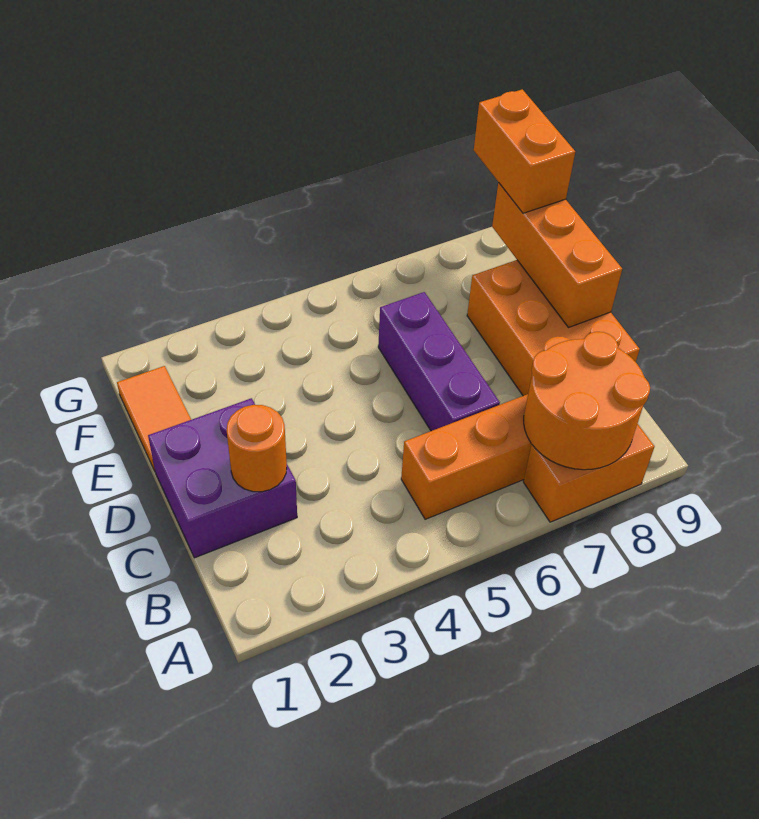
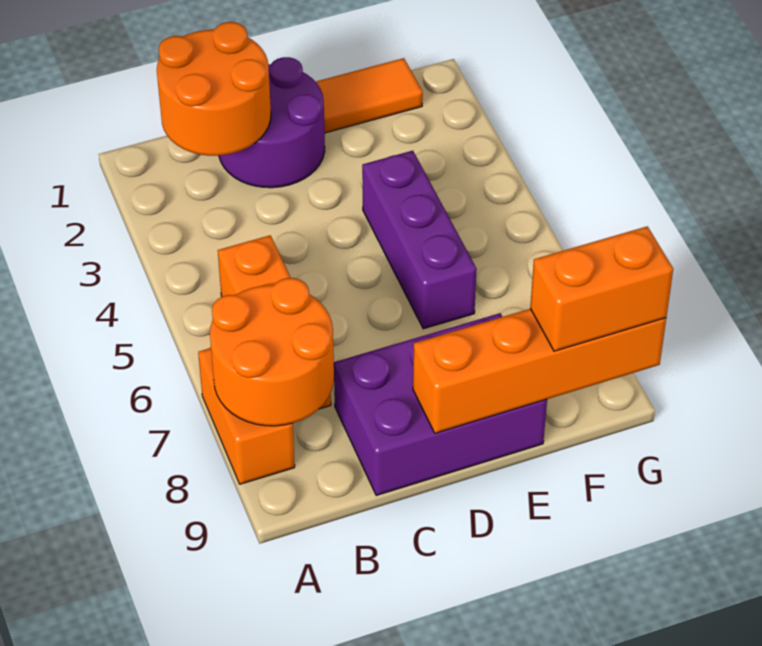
purple brick C1:D2 level 1 -> purple round brick C1:D2 level 1
orange round brick C2 level 2 -> orange round brick B1:C2 level 2
purple brick C6:E6 level 1 -> purple brick E4:E6 level 1
orange brick C8:E9 level 1 -> purple brick C8:E9 level 1
orange brick D9:F9 level 2 -> orange brick D9:G9 level 2

